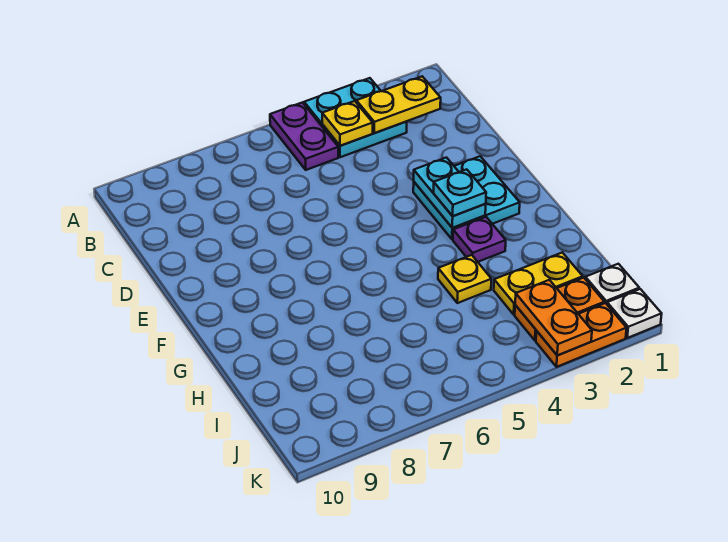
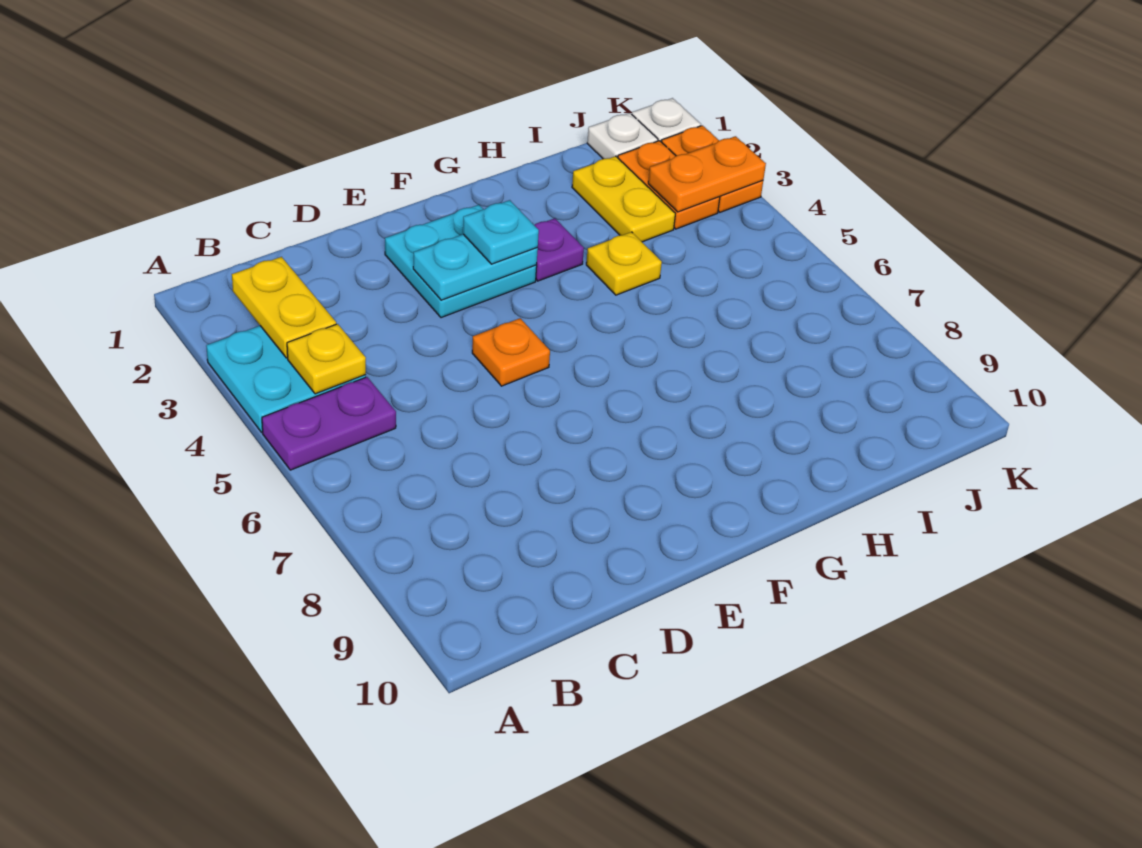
none -> orange plate E5 level 1

